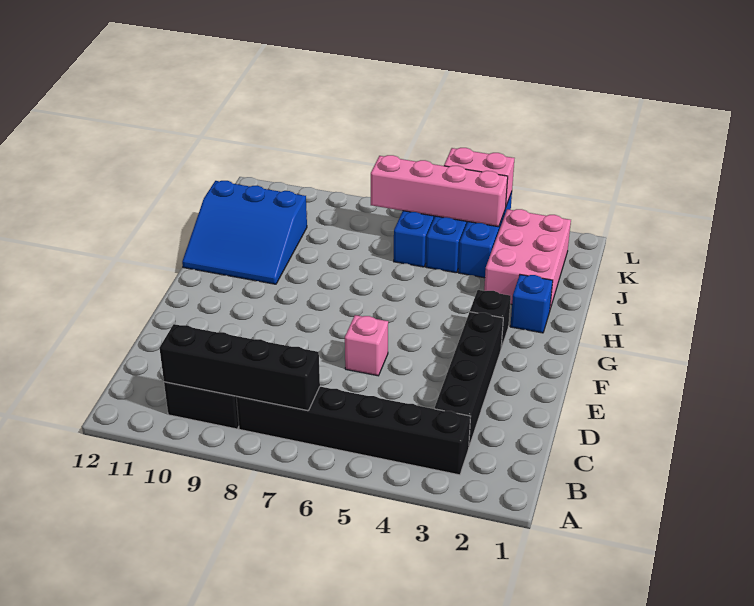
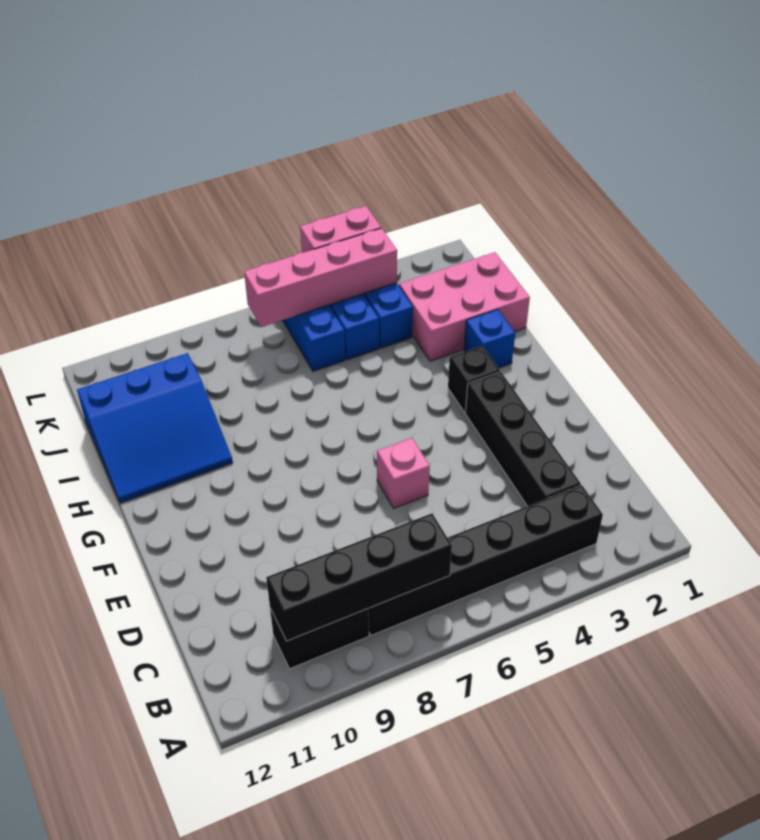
pink brick I2:K3 level 1 -> pink brick I1:J3 level 1

